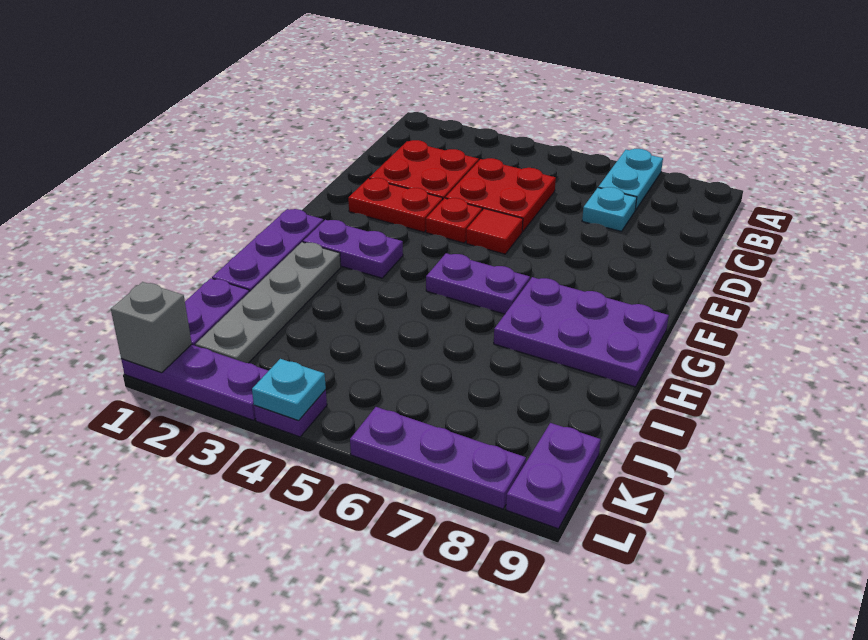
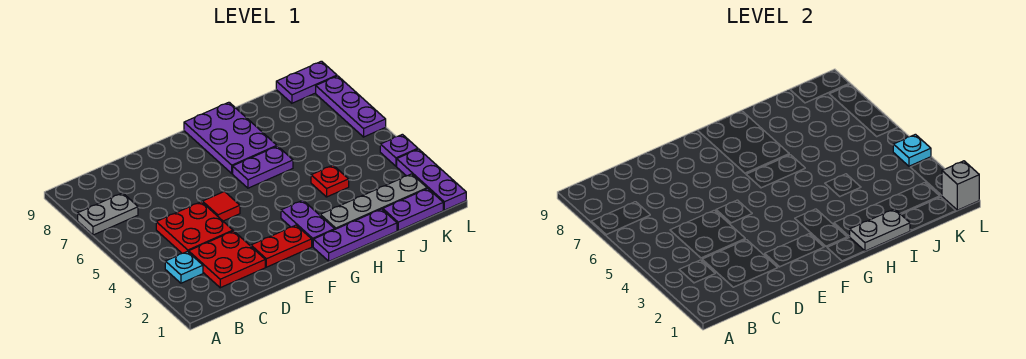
cyan plate A7:B7 level 1 -> grey plate A7:B7 level 1
cyan plate C7 level 1 -> cyan plate B3 level 1
red plate E2:E3 level 1 -> red plate E2:F2 level 1
red plate E4 level 1 -> red plate I4 level 1
purple plate G5:G6 level 1 -> purple plate G6:H6 level 1
none -> grey plate H1:I1 level 2

